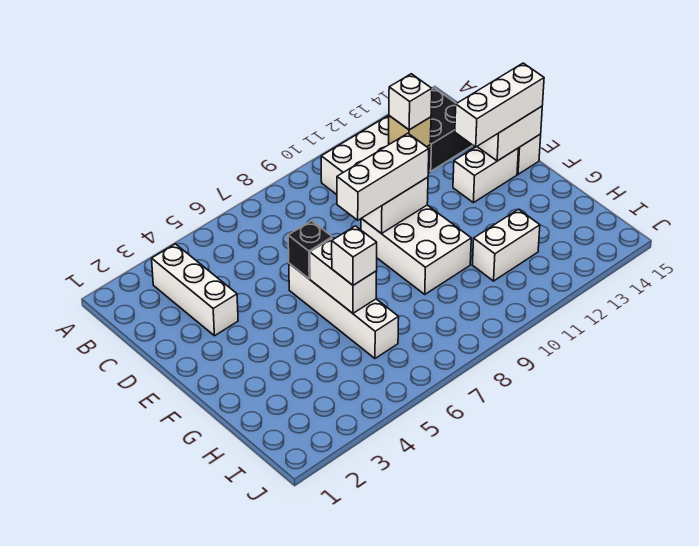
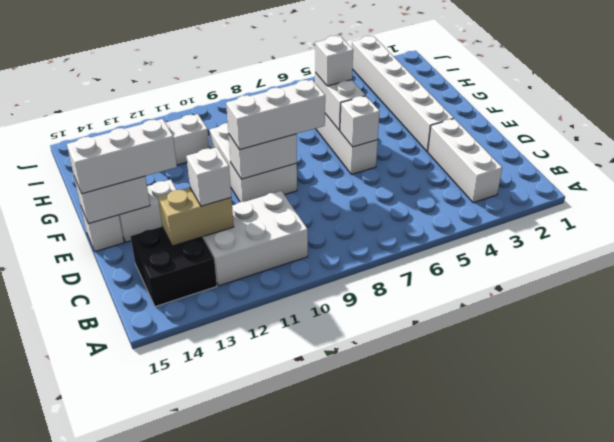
tan brick C12 level 2 -> tan brick C12:C13 level 2
none -> white brick E3:J3 level 1
black brick E6 level 2 -> white brick E6 level 2

